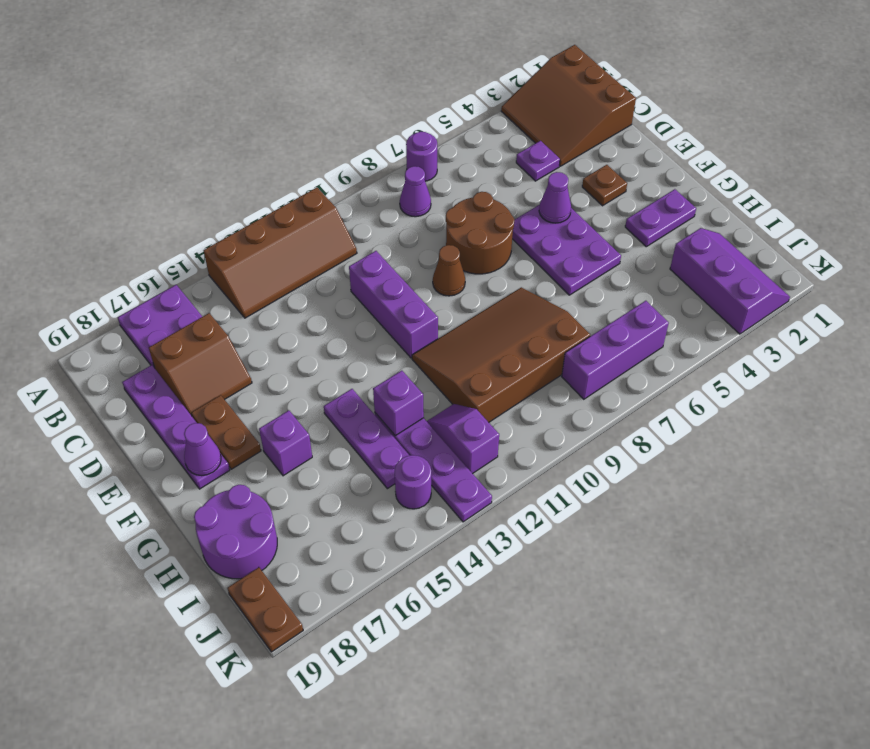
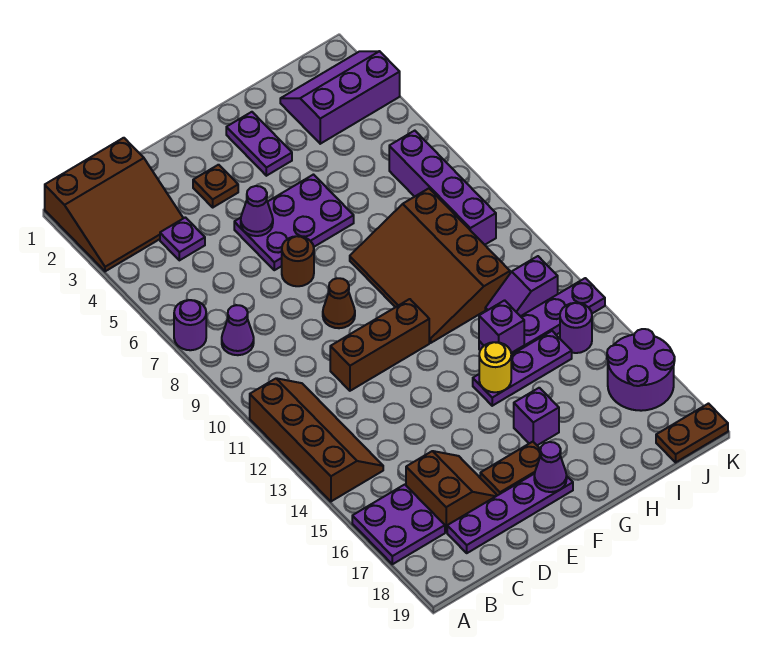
brown round brick D7:E8 level 1 -> brown round brick E7 level 1
purple brick D11:F11 level 1 -> brown brick D11:F11 level 1
none -> yellow round brick G14 level 2
purple round brick H18:I19 level 1 -> purple round brick J16:K17 level 1
purple brick J6:J8 level 1 -> purple brick J6:J9 level 1

